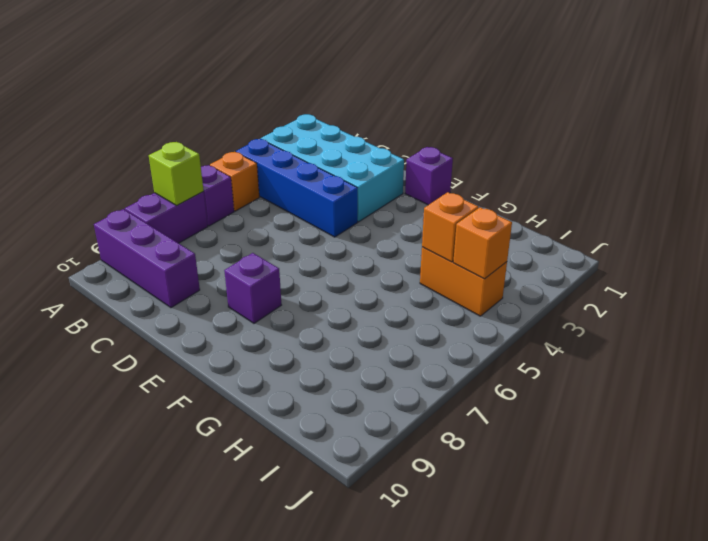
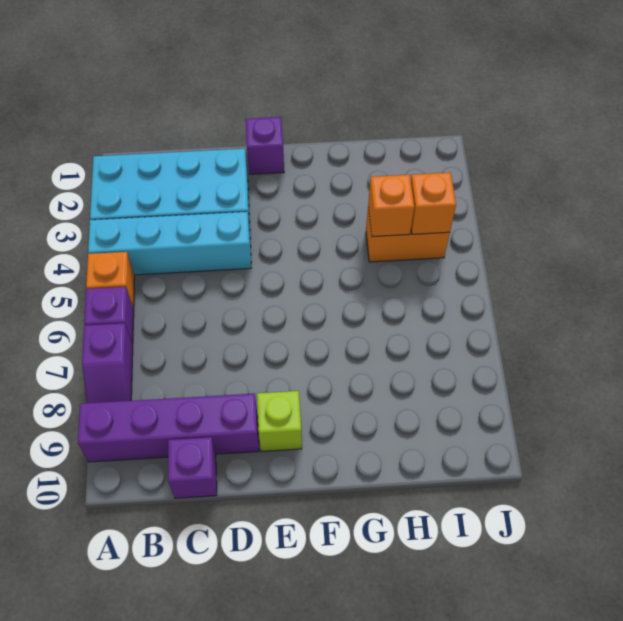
blue brick A4:D4 level 1 -> cyan brick A4:D4 level 1
purple brick A7:A8 level 1 -> purple slope A7:A8 level 1 top 7
lime brick A7 level 2 -> lime brick E9 level 1
purple brick A9:C9 level 1 -> purple brick A9:D9 level 1
purple brick E8 level 1 -> purple brick C10 level 1

